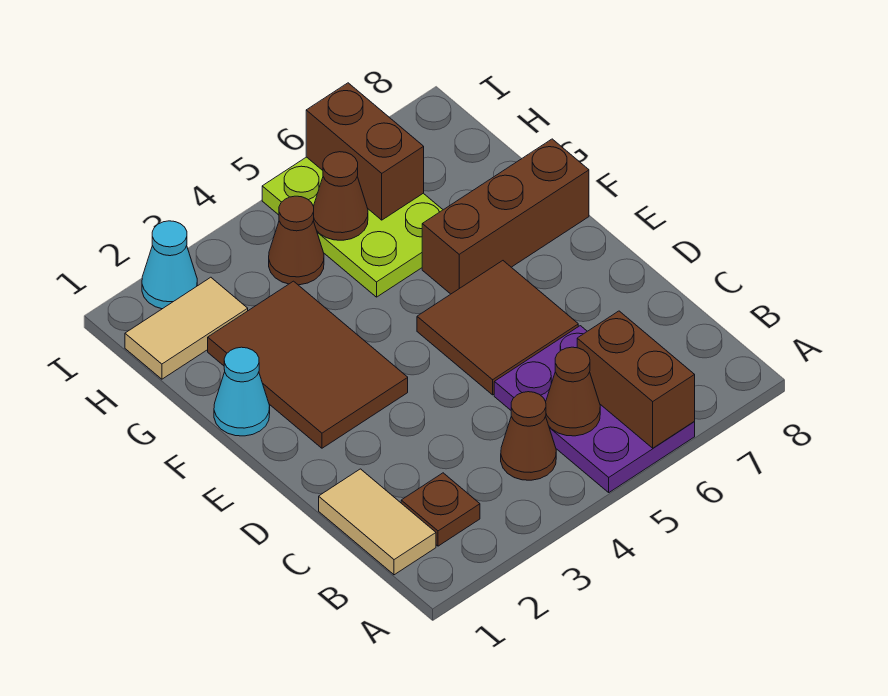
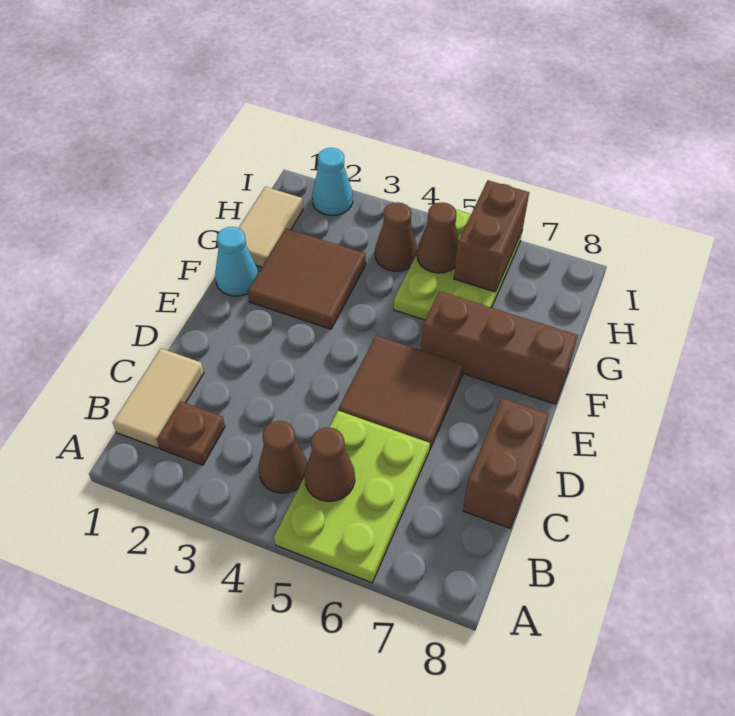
purple plate A5:C6 level 1 -> lime plate A5:C6 level 1
brown brick A6:B6 level 2 -> brown brick C8:D8 level 1
brown tile E2:G3 level 1 -> brown tile F2:G3 level 1
tan tile H1:H2 level 1 -> tan tile G1:H1 level 1

